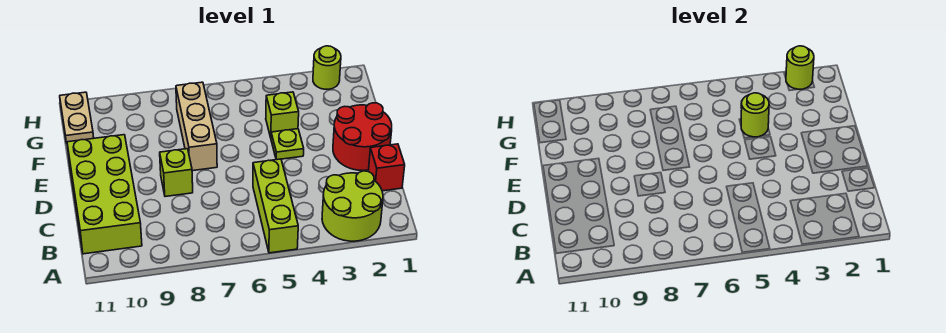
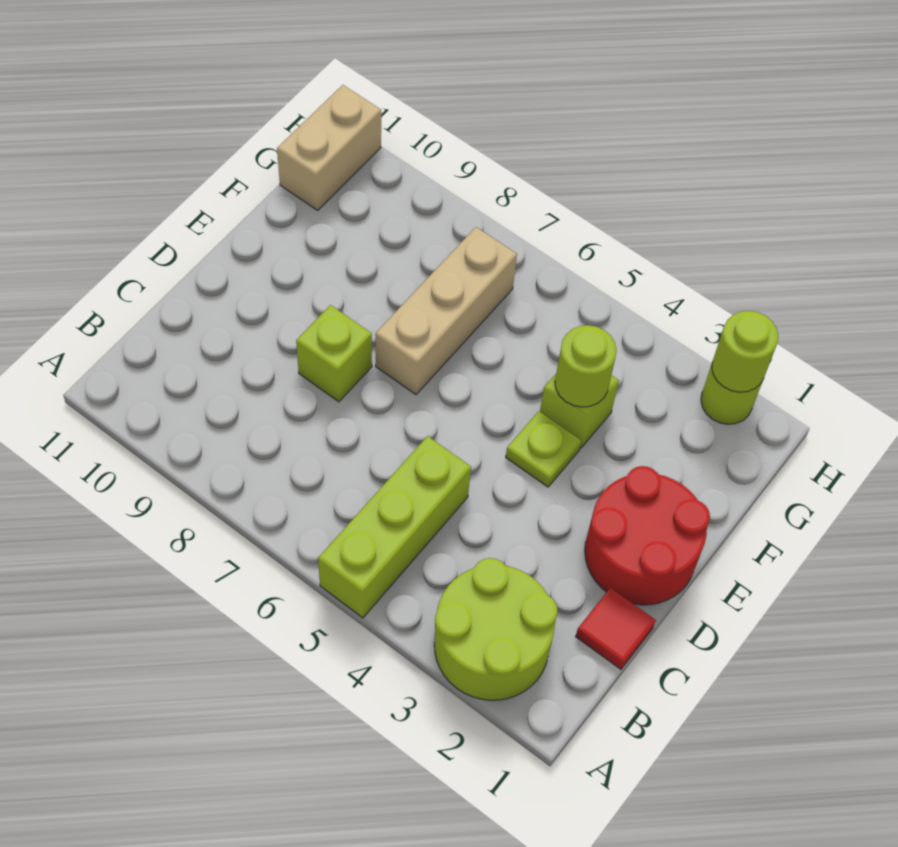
lime brick B10:E11 level 1 -> none
red brick C1 level 1 -> red tile C1 level 1
tan plate G11:H11 level 1 -> tan brick G11:H11 level 1

